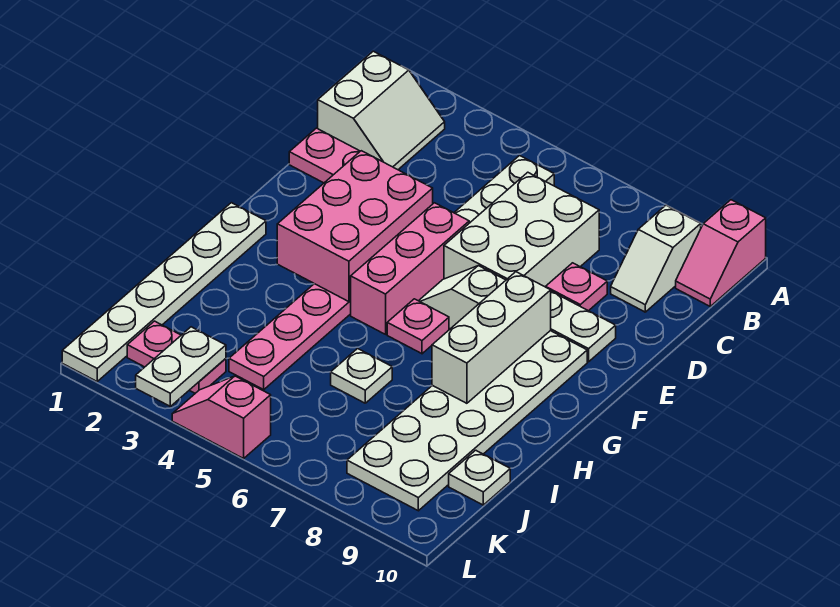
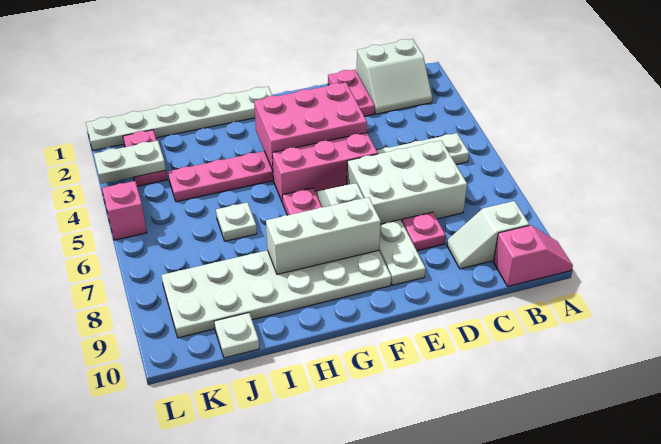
pink slope A10:B10 level 1 top A -> pink slope A10:B10 level 1 top B

